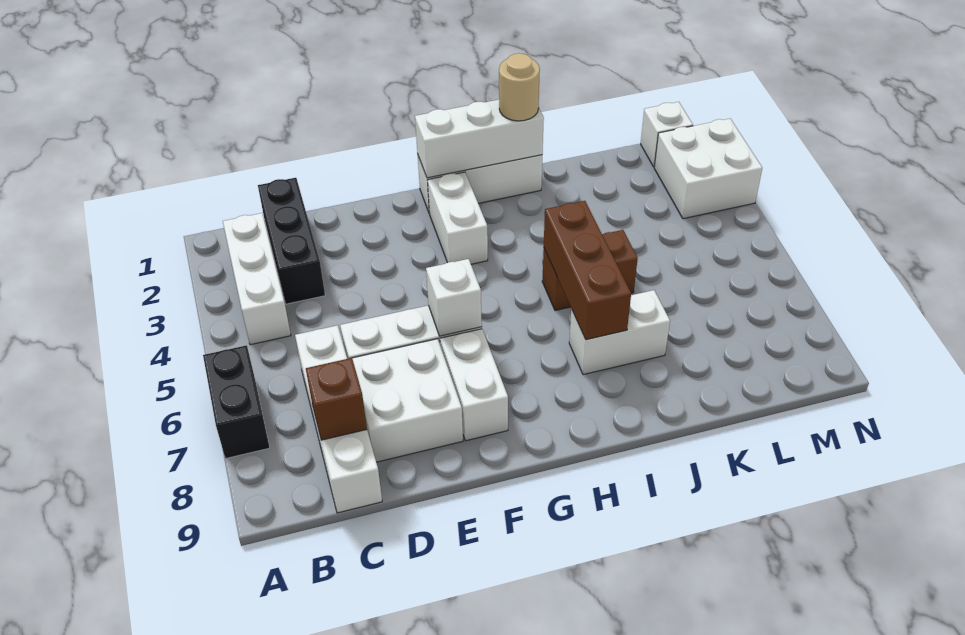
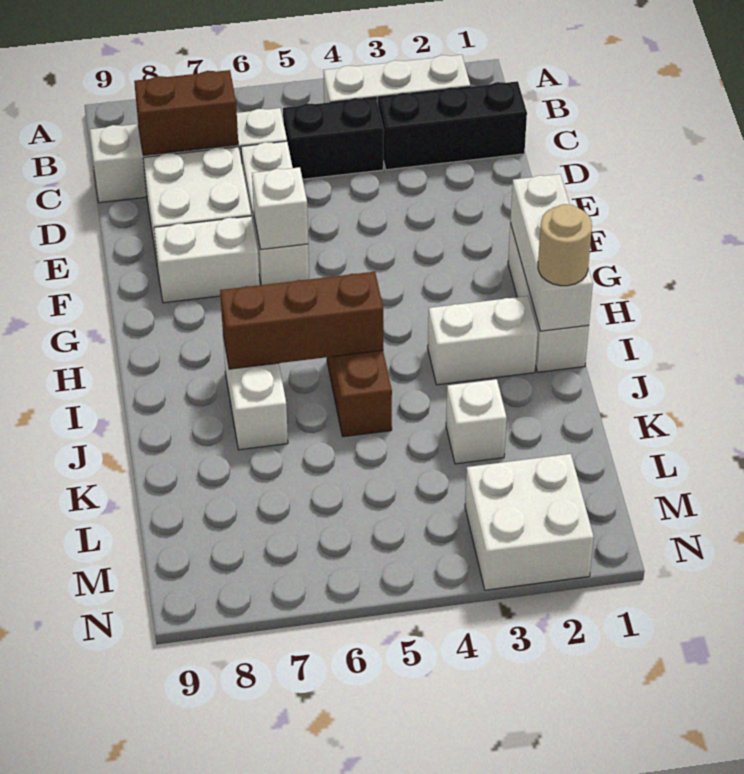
black brick A6:A7 level 1 -> black brick C4:C5 level 1
brown brick C8 level 2 -> brown brick C7:C8 level 2
white brick G2:G3 level 1 -> white brick I2:I3 level 1
white brick M1 level 1 -> white brick K3 level 1

